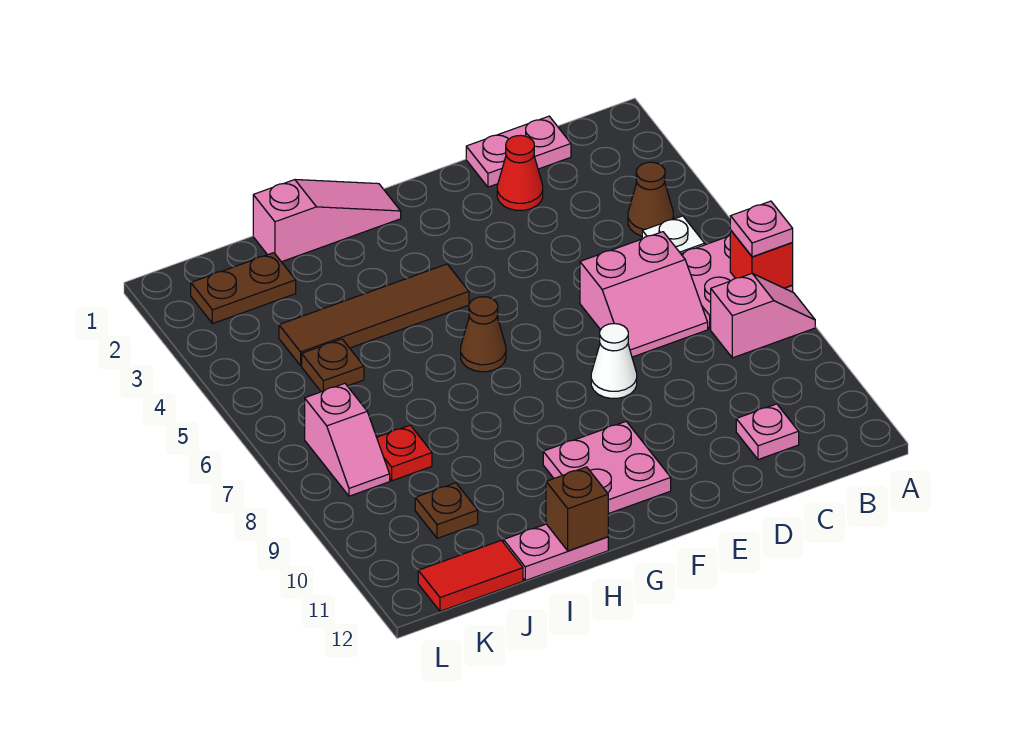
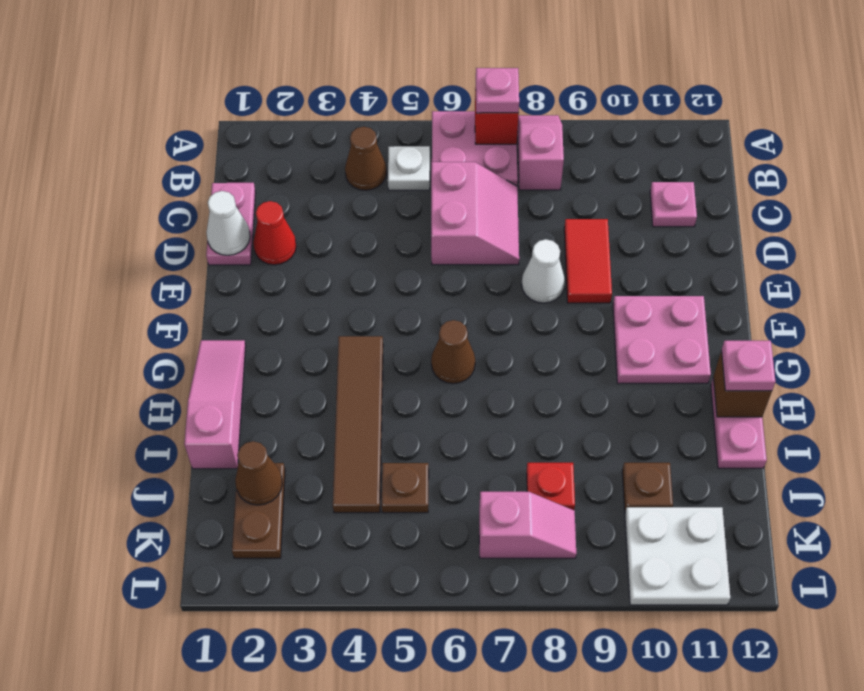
none -> white cone D1 level 2
none -> pink plate H12 level 3
none -> brown cone J2 level 2
red tile J12:K12 level 1 -> red tile D9:E9 level 1
none -> white plate K10:L11 level 1

